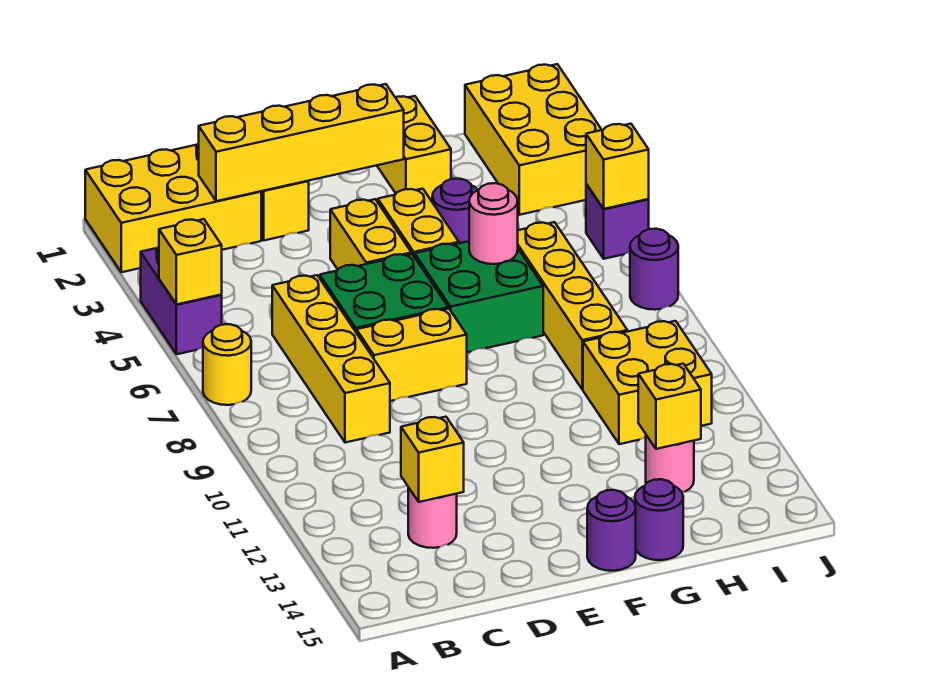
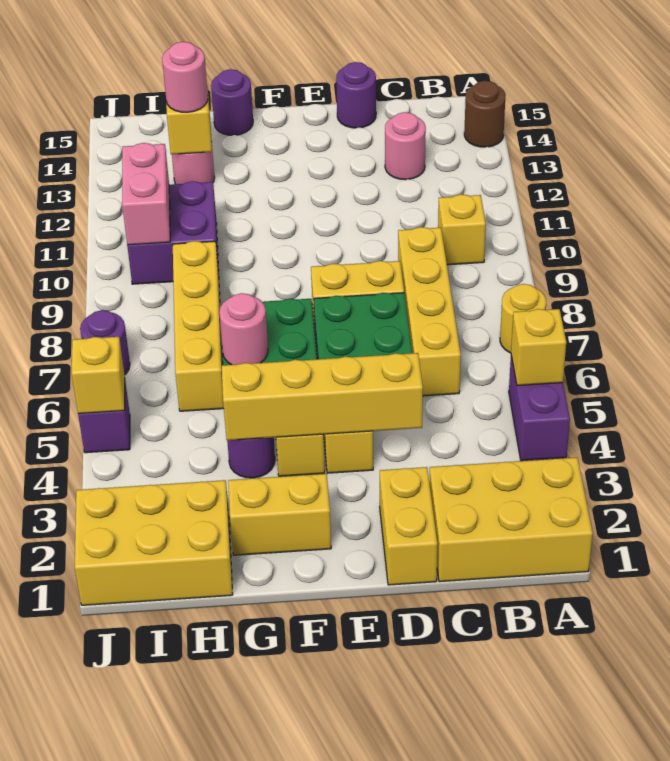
none -> brown round brick A14 level 1
yellow brick C2:F2 level 2 -> yellow brick D4:G4 level 2
yellow brick C13 level 2 -> yellow brick B10 level 1
purple round brick F15 level 1 -> purple round brick D15 level 1
yellow brick G1:G2 level 1 -> yellow brick F2:G2 level 1
yellow brick H10:I11 level 1 -> purple brick H10:I11 level 1
none -> pink round brick H13 level 3
yellow brick I1:J3 level 1 -> yellow brick H1:J2 level 1
none -> pink brick I10:I11 level 2

